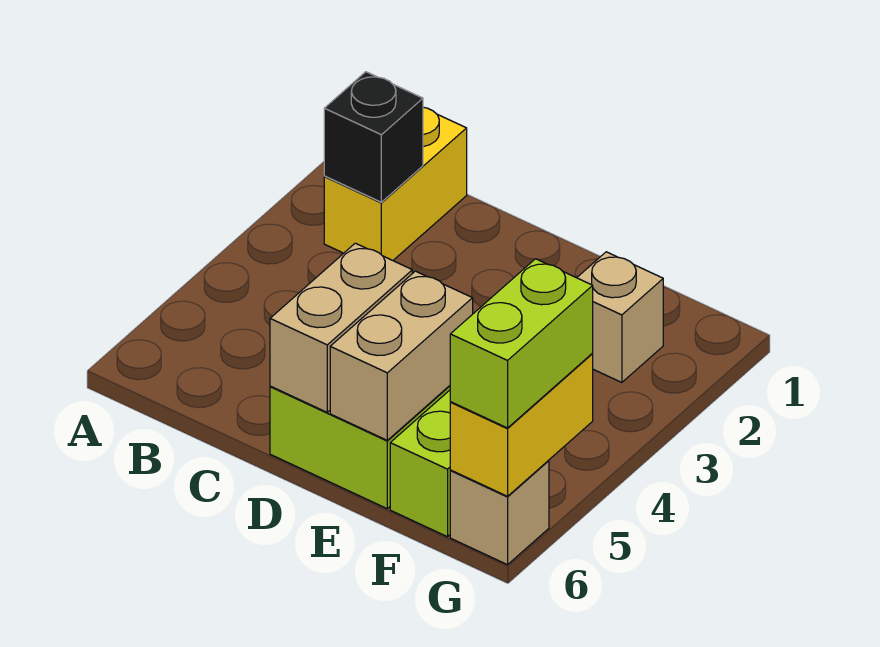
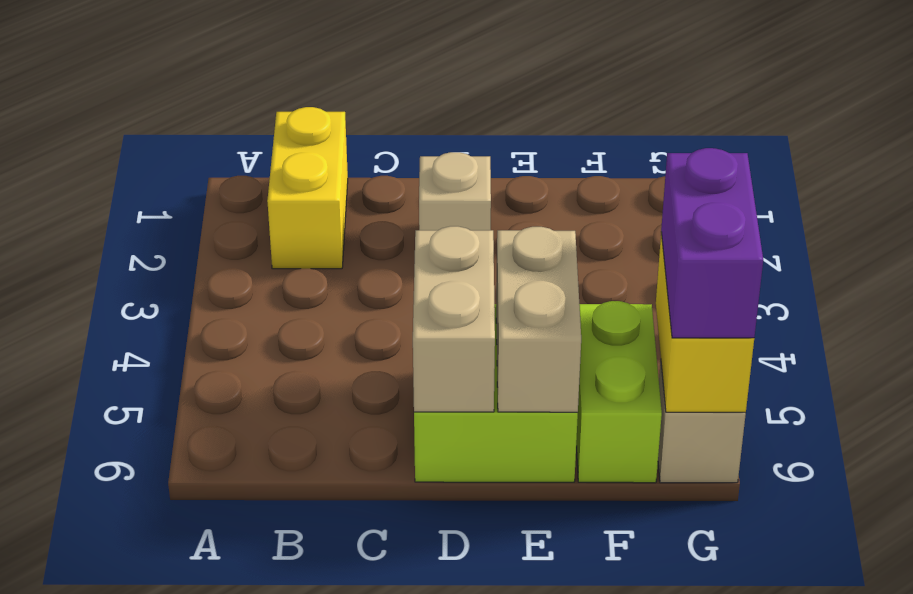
black brick B2 level 2 -> none
tan brick F2 level 1 -> tan brick D2 level 1
lime brick G5:G6 level 3 -> purple brick G5:G6 level 3

